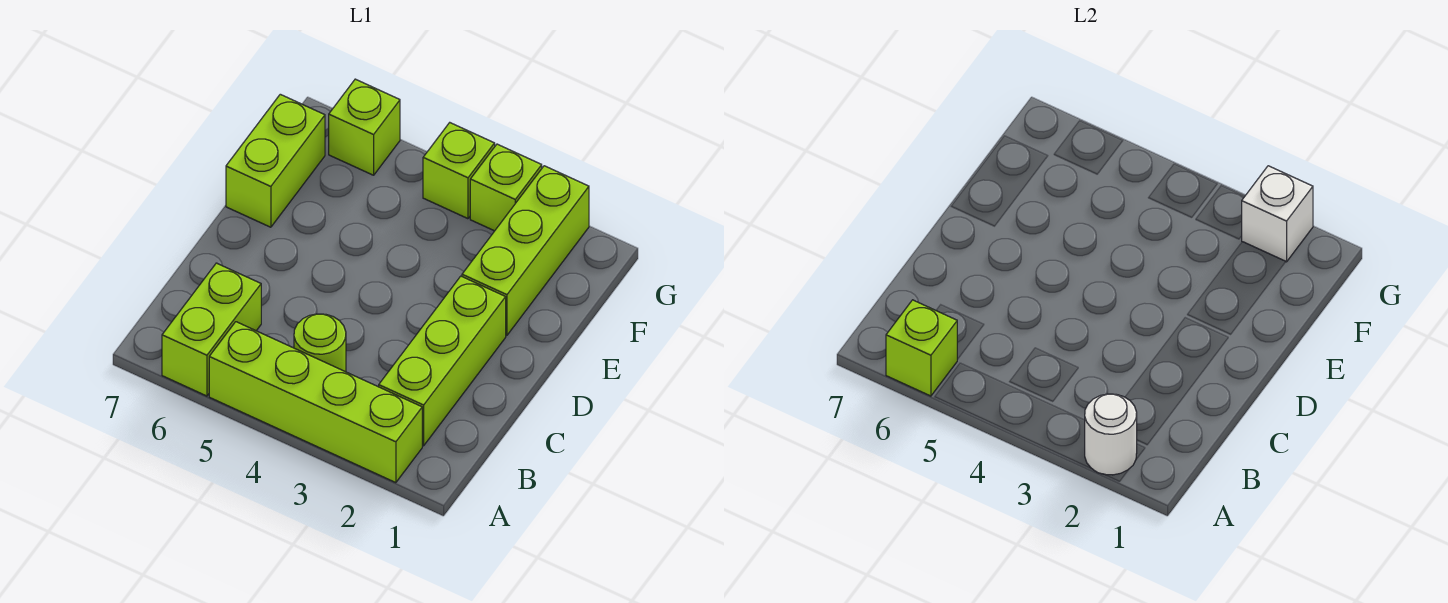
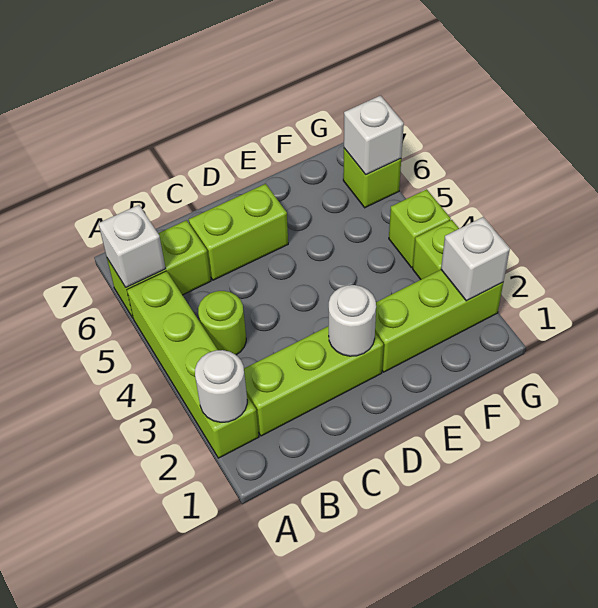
lime brick A6 level 2 -> white brick A6 level 2
none -> white round brick D2 level 2
lime brick E7:F7 level 1 -> lime brick C6:D6 level 1
none -> white brick G6 level 2

